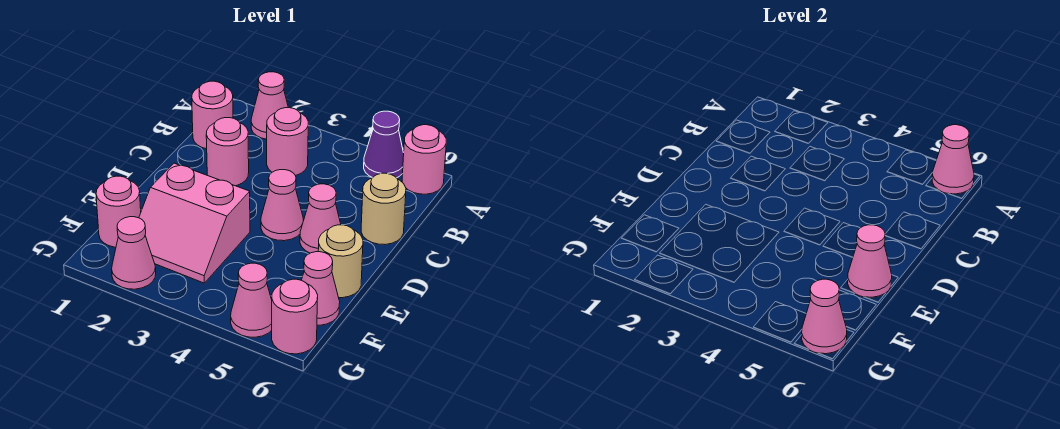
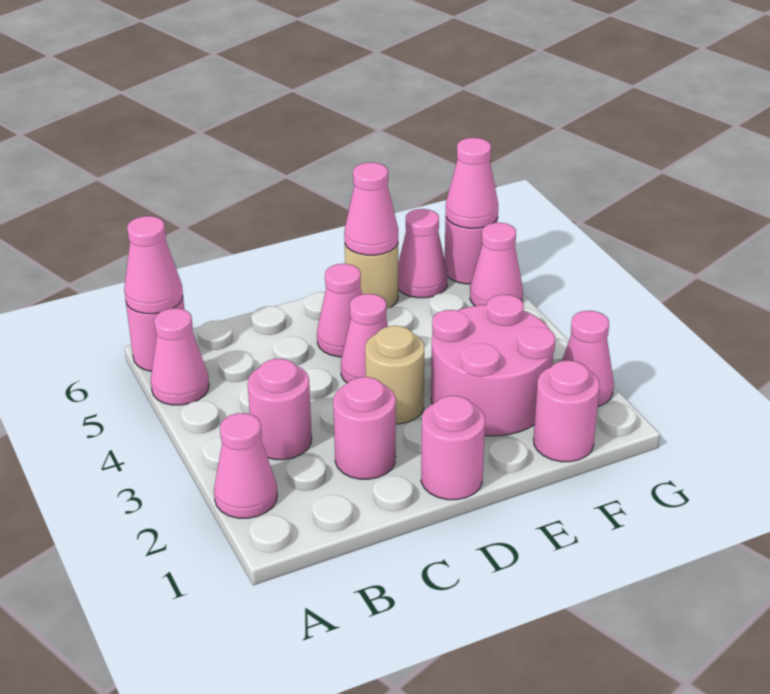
purple cone A5 level 1 -> pink cone A5 level 1
pink round brick B1 level 1 -> pink round brick D1 level 1
tan round brick C6 level 1 -> tan round brick D3 level 1
pink slope E2:F3 level 1 top E -> pink round brick E2:F3 level 1

